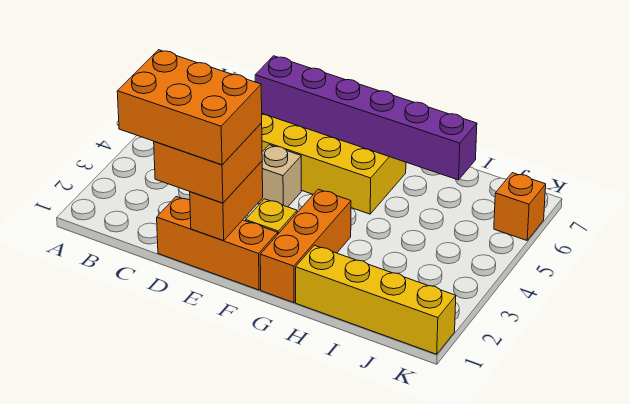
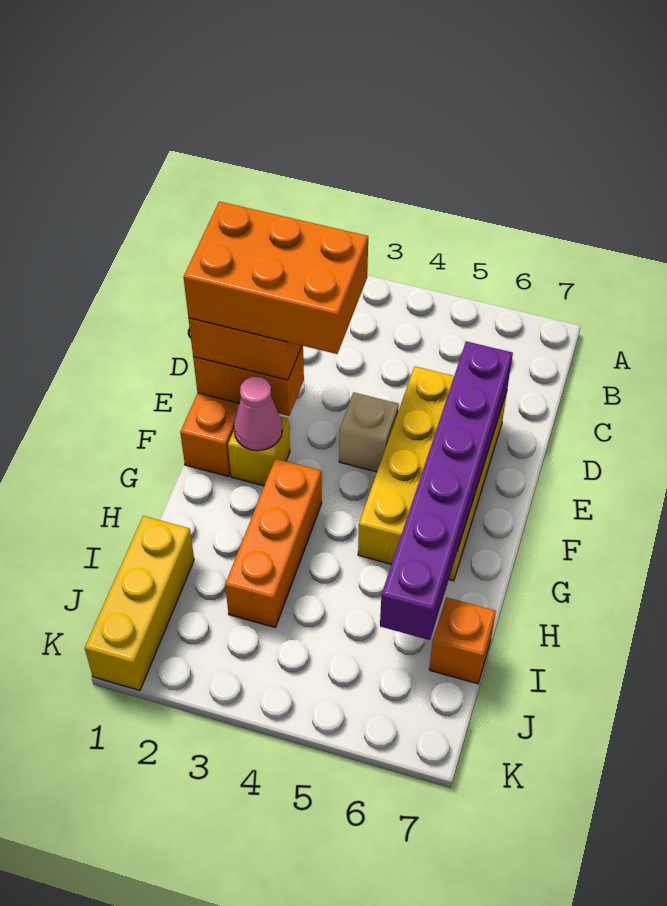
orange brick C1:E2 level 4 -> orange brick D1:E3 level 4
none -> pink cone F2 level 2
orange brick G1:G3 level 1 -> orange brick G3:I3 level 1
yellow brick H1:K1 level 1 -> yellow brick I1:K1 level 1
orange brick K6 level 1 -> orange brick I7 level 1

